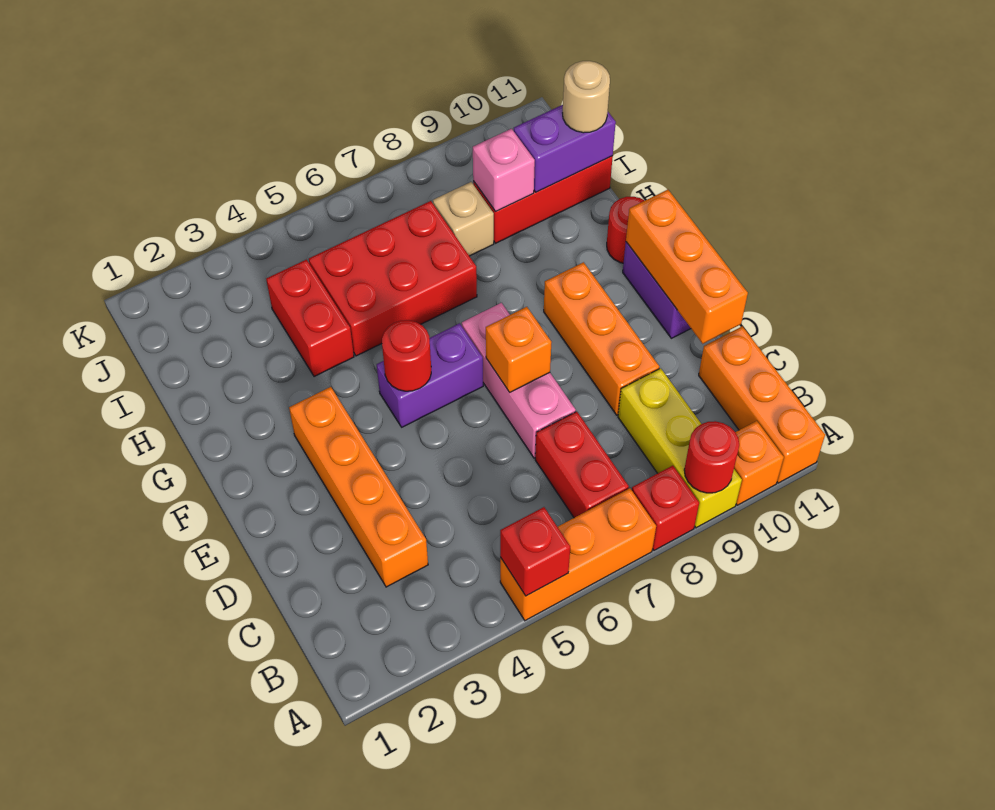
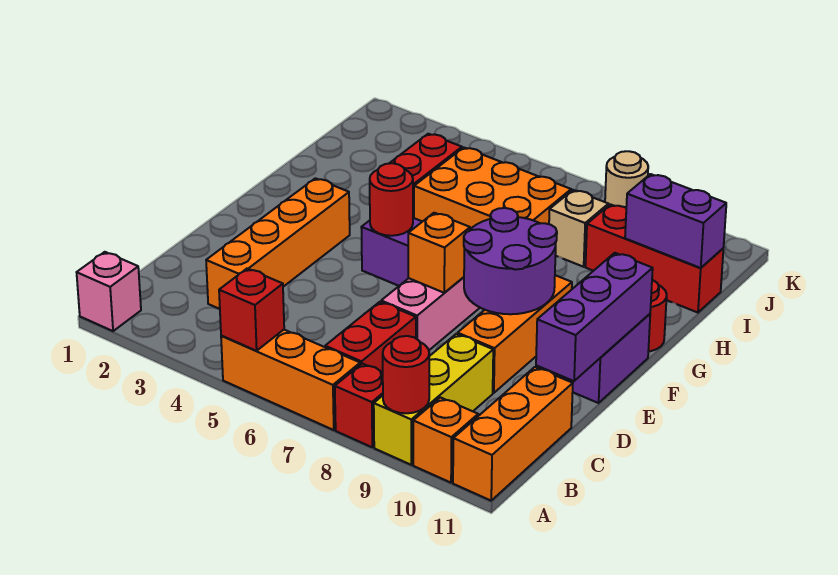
orange brick D11:F11 level 2 -> purple brick D11:F11 level 2
none -> purple round brick E8:F9 level 2
red brick H5:I7 level 1 -> orange brick H5:I7 level 1
pink brick I9 level 2 -> pink brick A1 level 1
tan round brick I11 level 3 -> tan round brick K8 level 1

